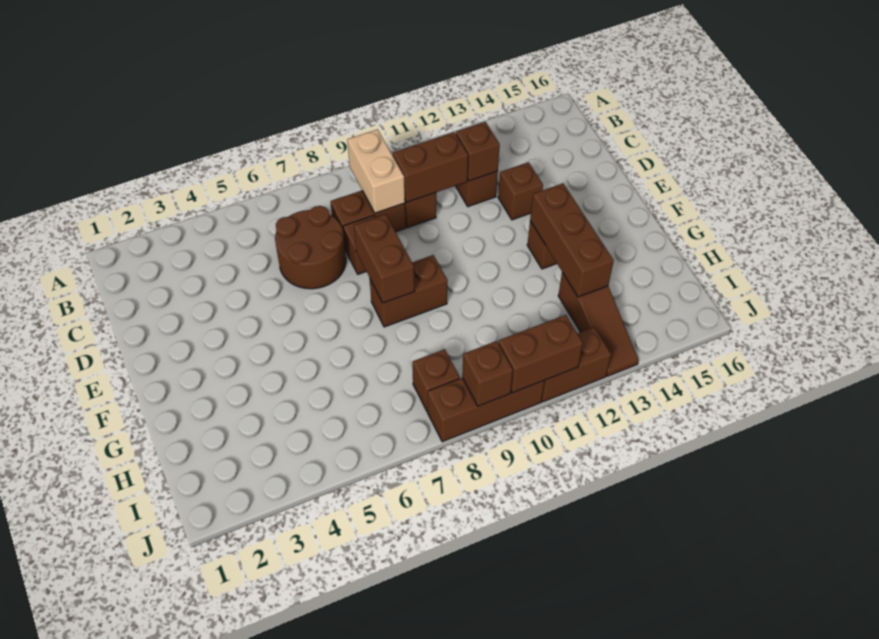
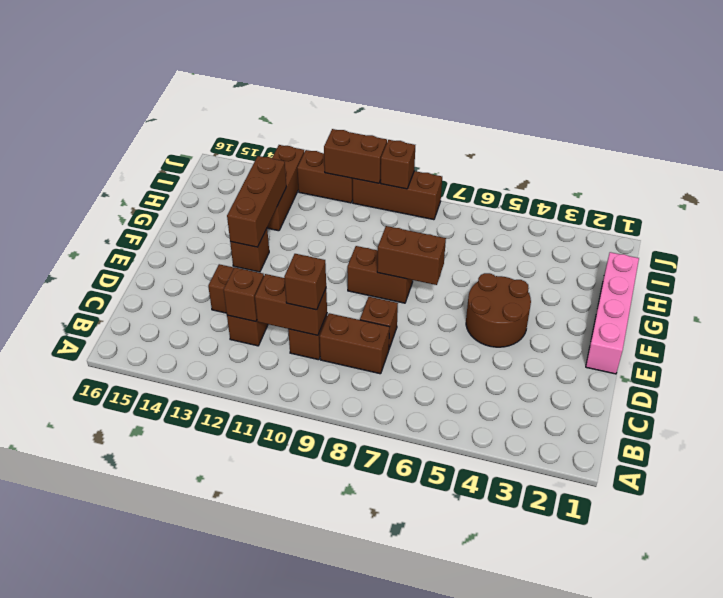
tan brick B9:C9 level 2 -> none
brown round brick C6:D7 level 1 -> brown round brick E4:F5 level 1
none -> pink brick E1:H1 level 1
brown brick E8:F8 level 2 -> brown brick F7:F8 level 2
brown slope H13:J13 level 1 top H -> brown brick H13:J13 level 1
brown brick I8 level 1 -> brown brick C10 level 3

